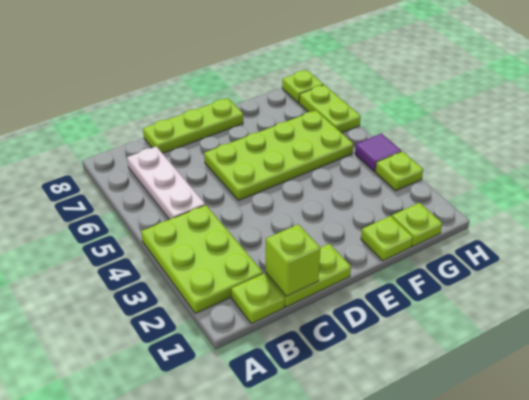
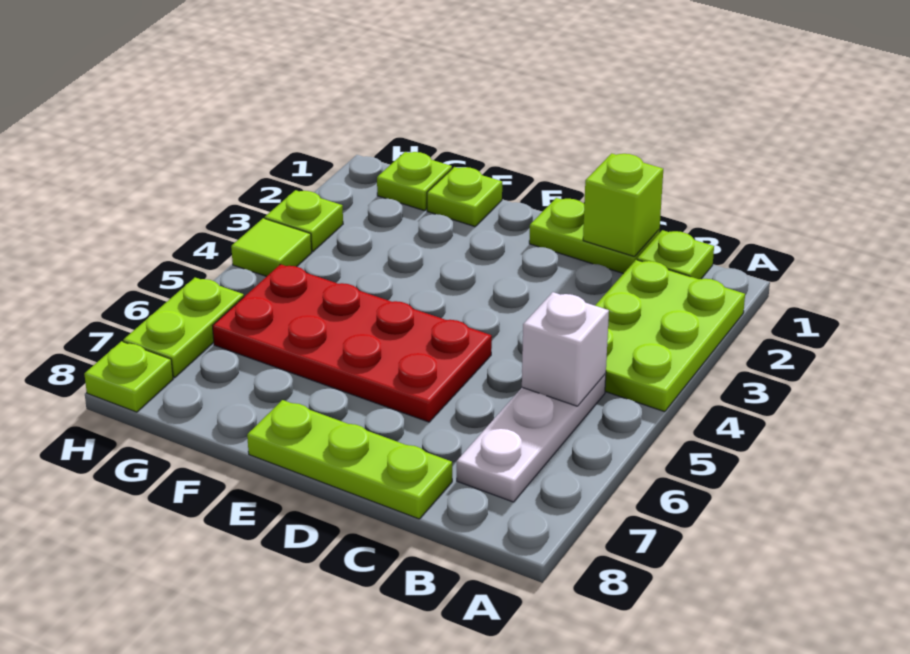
none -> white brick B5 level 2
lime plate D5:G6 level 1 -> red plate D5:G6 level 1
purple tile H4 level 1 -> lime tile H4 level 1

